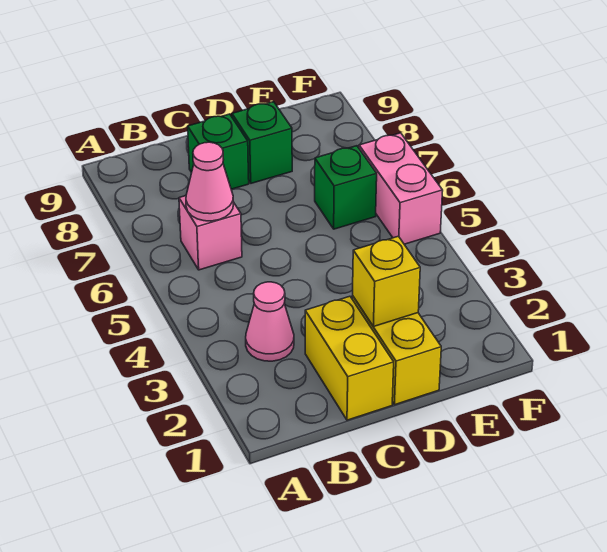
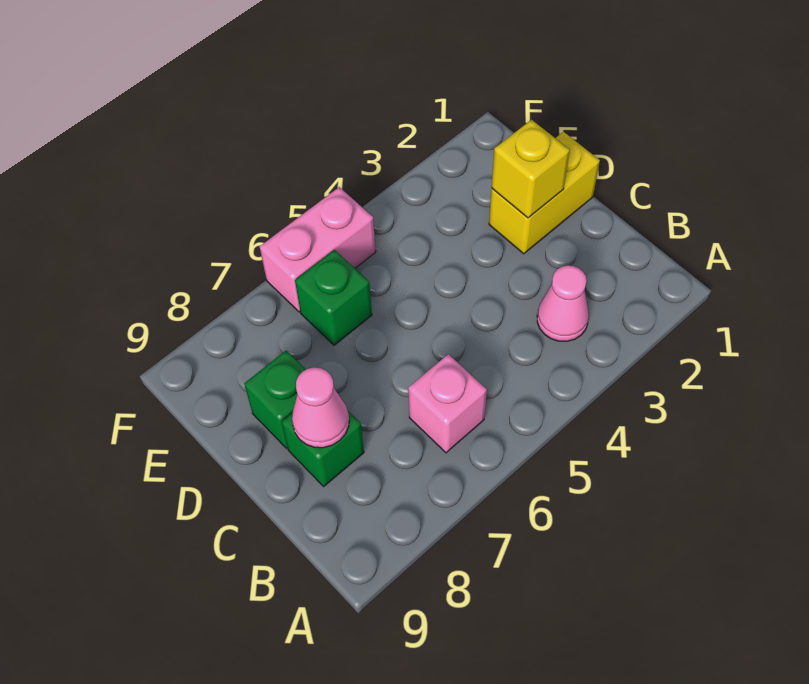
pink cone B6 level 2 -> pink cone C8 level 2
yellow brick C1:C2 level 1 -> none

